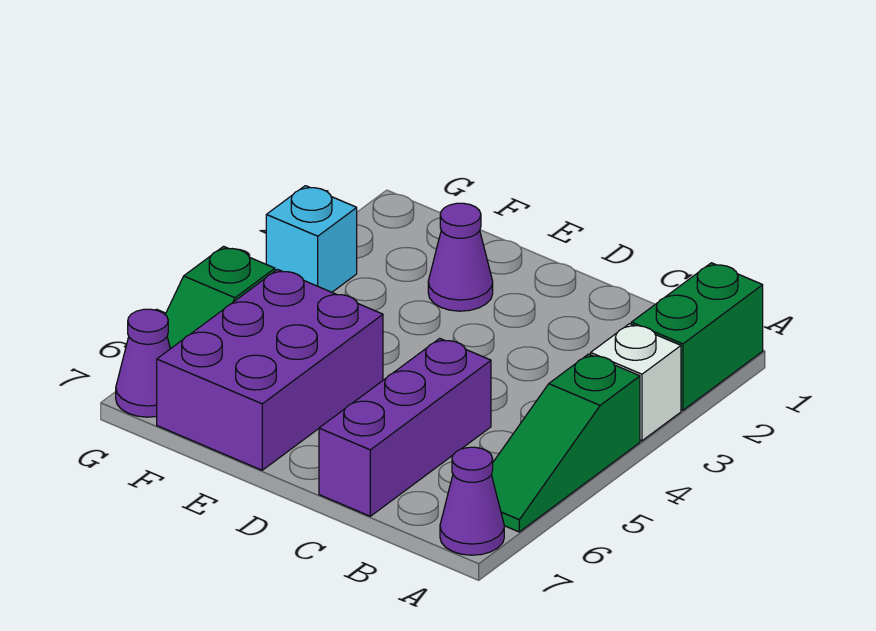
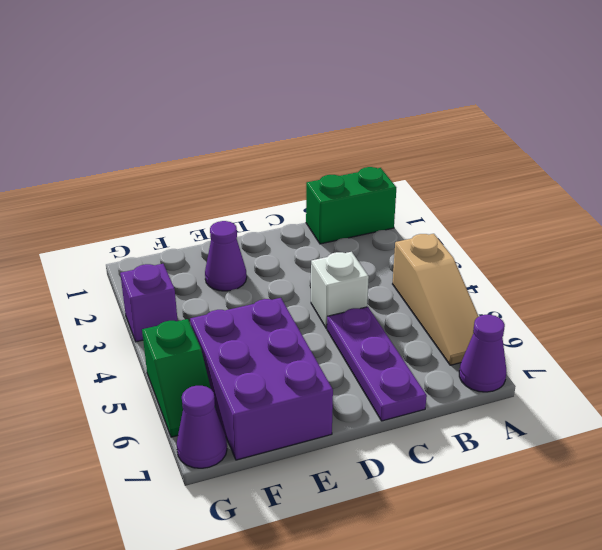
green brick A1:A2 level 1 -> green brick A1:B1 level 1
white brick A3 level 1 -> white brick C4 level 1
green slope A4:A6 level 1 top 4 -> tan slope A4:A6 level 1 top 4
purple brick C5:C7 level 1 -> purple plate C5:C7 level 1
cyan brick G3 level 1 -> purple brick G3 level 1

